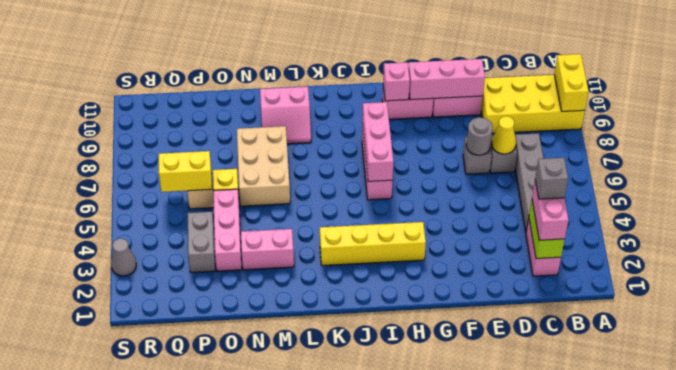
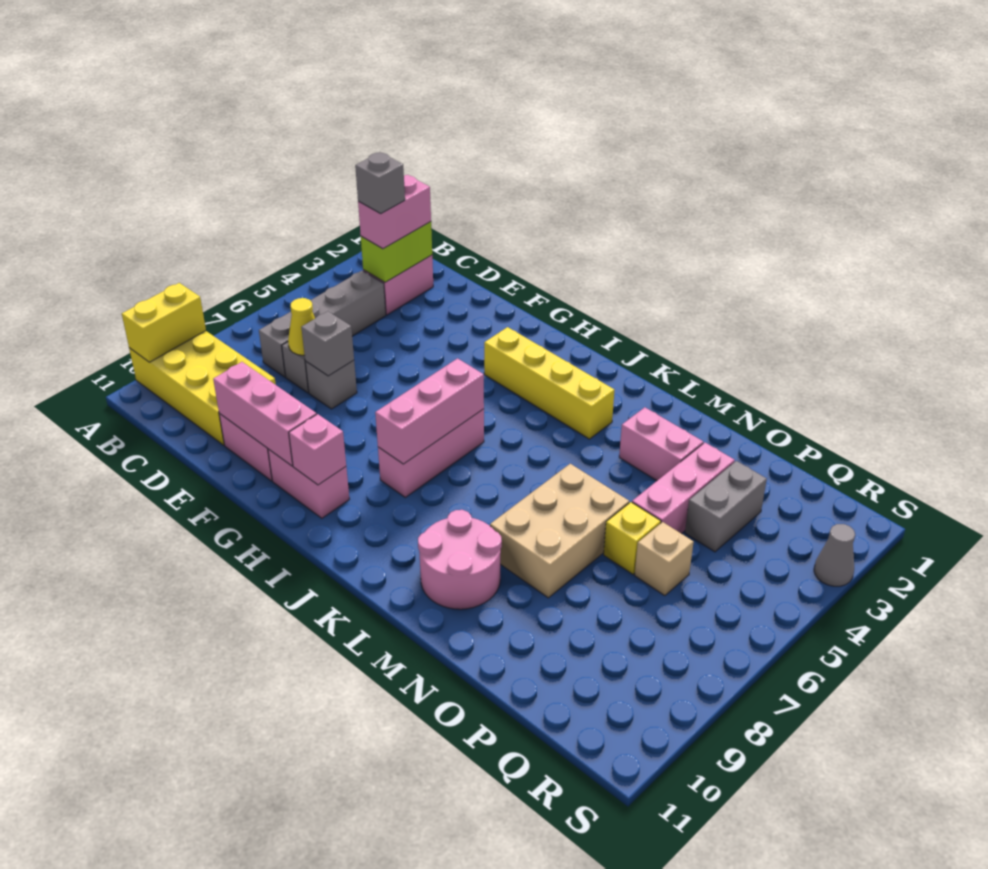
grey round brick E7 level 2 -> grey brick E7 level 2
pink slope L9:M10 level 1 top 10 -> pink round brick L9:M10 level 1
yellow brick P6:Q6 level 2 -> none

